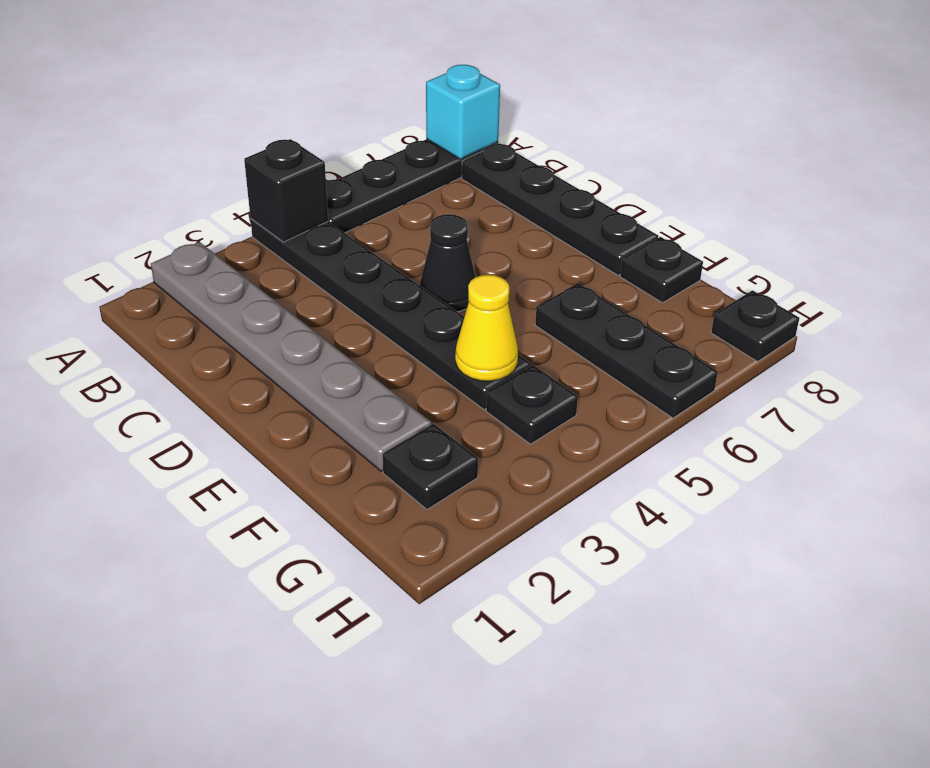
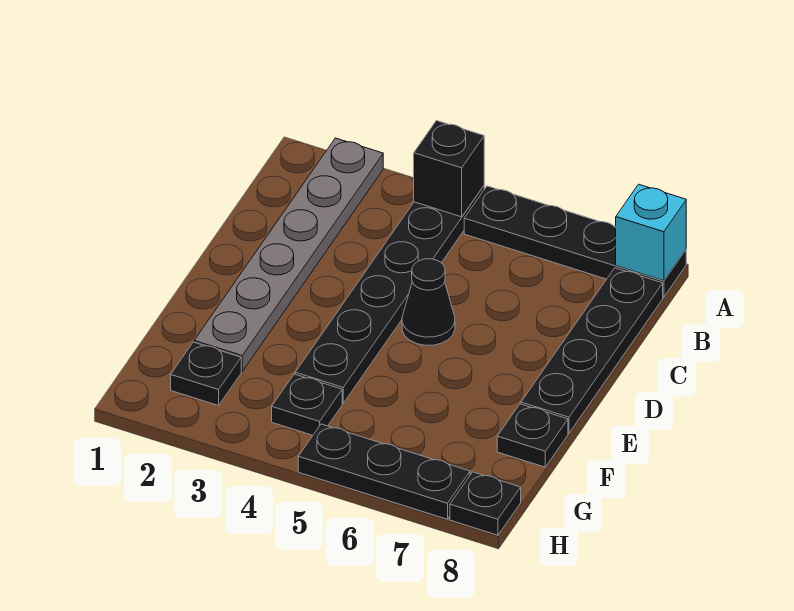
yellow cone F4 level 2 -> none
black plate F6:H6 level 1 -> black plate H5:H7 level 1

